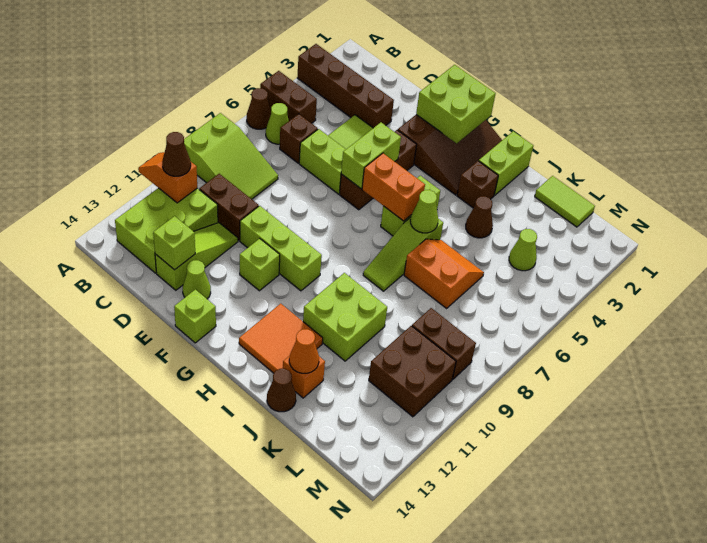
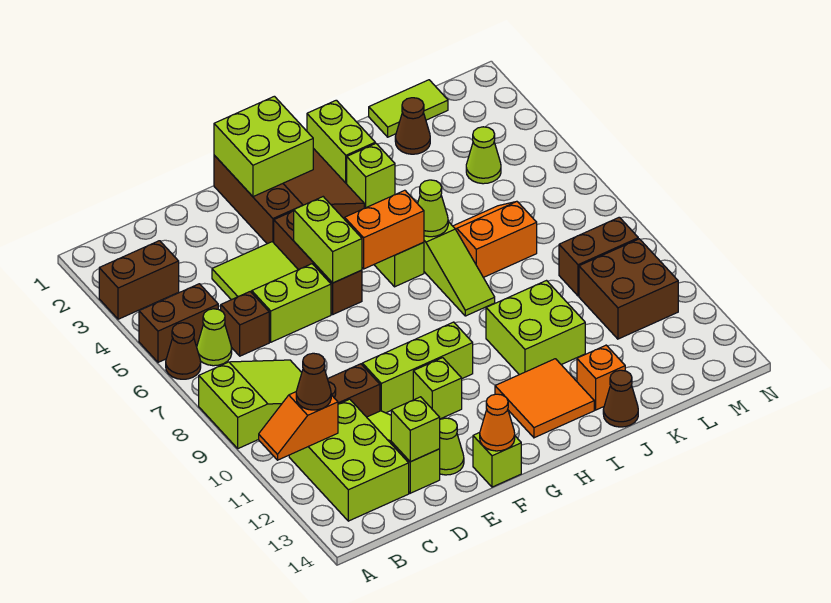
brown brick A3:D3 level 1 -> brown brick A3:B3 level 1
brown brick I3 level 1 -> lime brick I3 level 1
brown cone J4 level 1 -> brown cone K2 level 1
orange cone J13 level 2 -> orange cone F14 level 2

